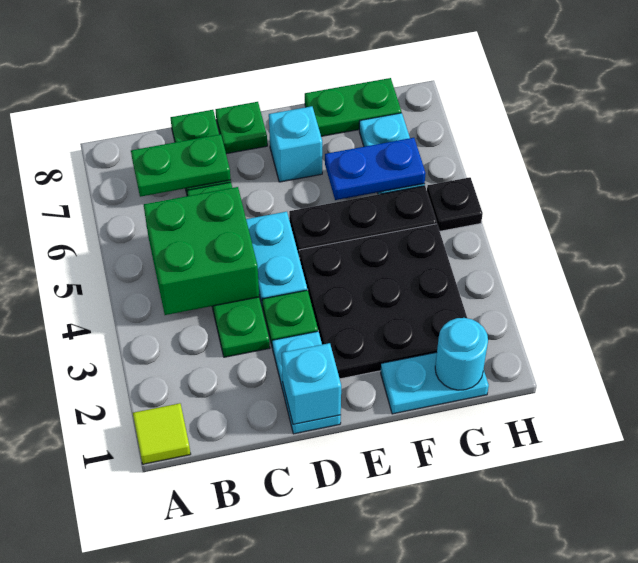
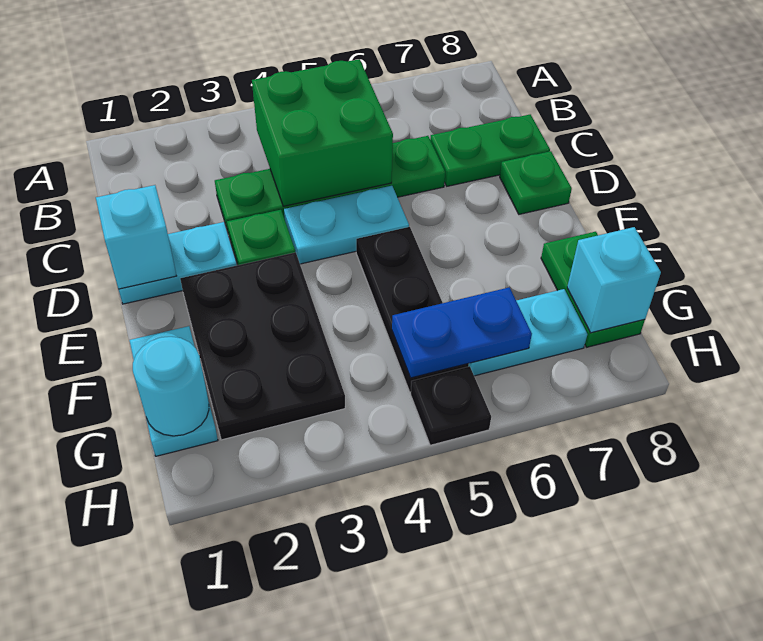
lime tile A1 level 1 -> none
green plate B7:C7 level 2 -> none
black plate E2:G4 level 1 -> black plate E2:G3 level 1
cyan brick E7 level 1 -> cyan brick G8 level 2
blue plate F6:G6 level 2 -> blue plate G5:G6 level 2

